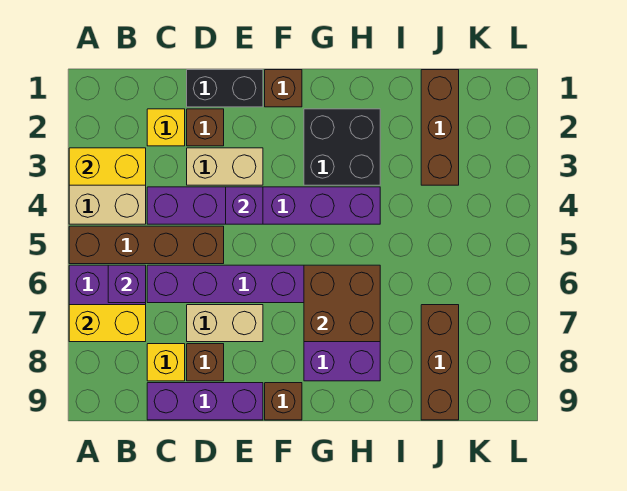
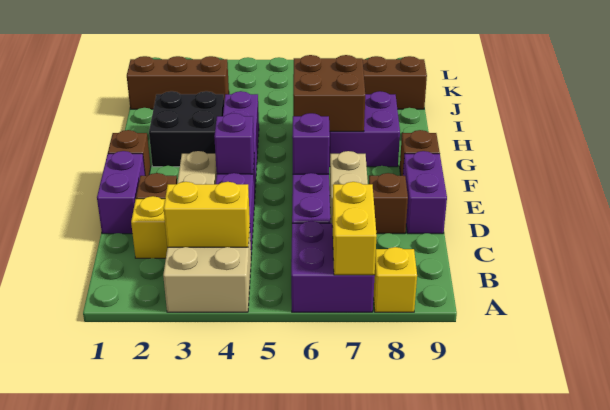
yellow brick A3:B3 level 2 -> yellow brick B3:B4 level 2
brown brick A5:D5 level 1 -> none
purple brick B6 level 2 -> purple brick E6 level 2
yellow brick C8 level 1 -> yellow brick A8 level 1
purple brick C9:E9 level 1 -> purple brick D9:E9 level 1
black brick D1:E1 level 1 -> purple brick D1:E1 level 1

